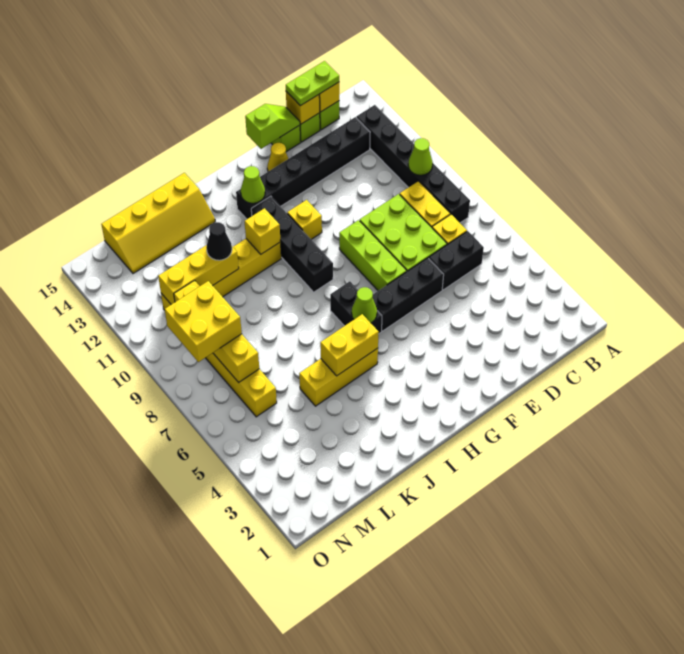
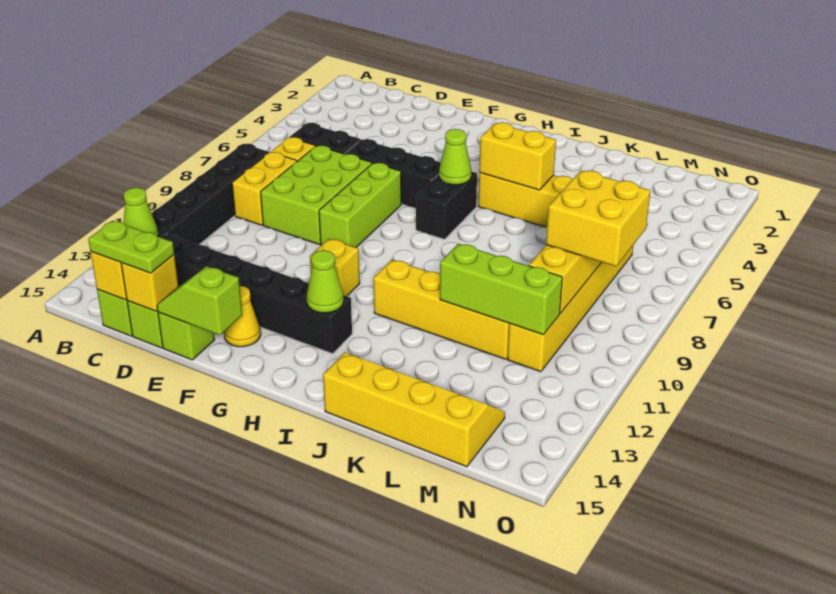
lime cone B10 level 2 -> lime cone B13 level 2
black brick H9:H12 level 1 -> none
yellow brick I11 level 2 -> none
yellow brick K11:M11 level 2 -> lime brick K11:M11 level 2
black cone K11 level 3 -> none

